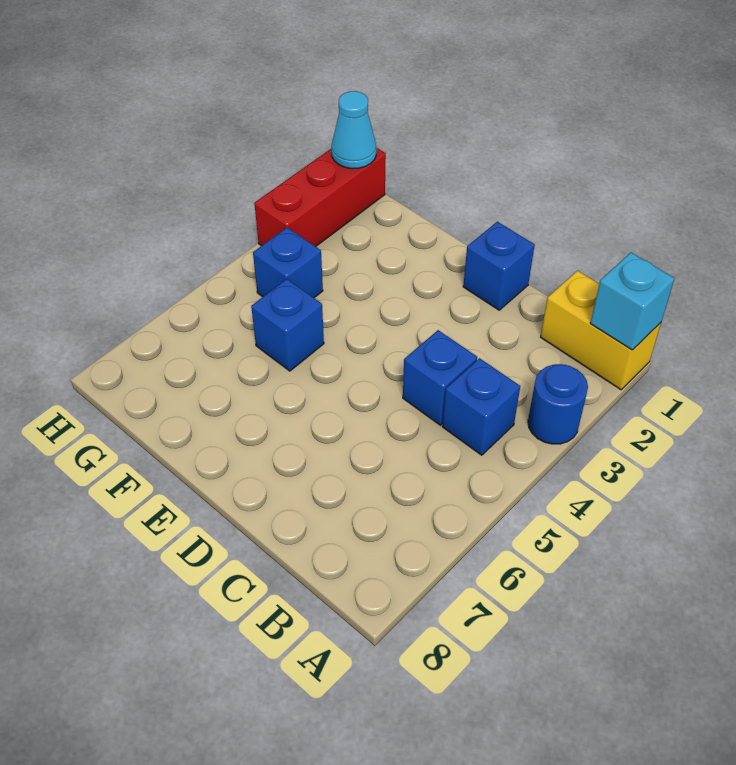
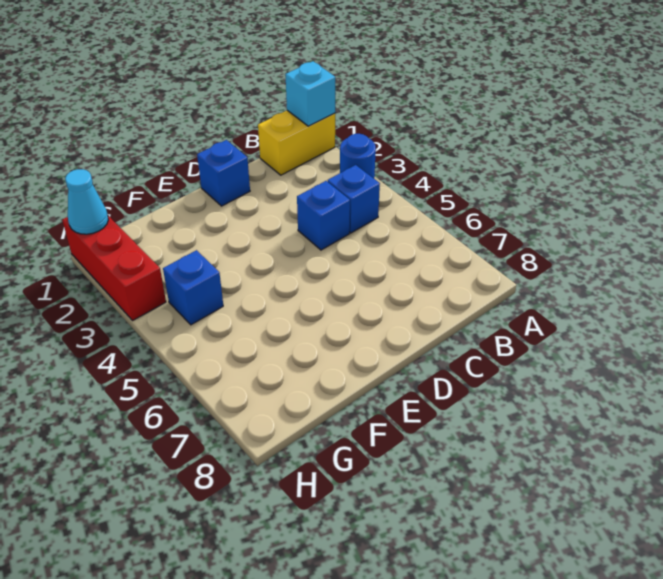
blue brick F5 level 1 -> none

